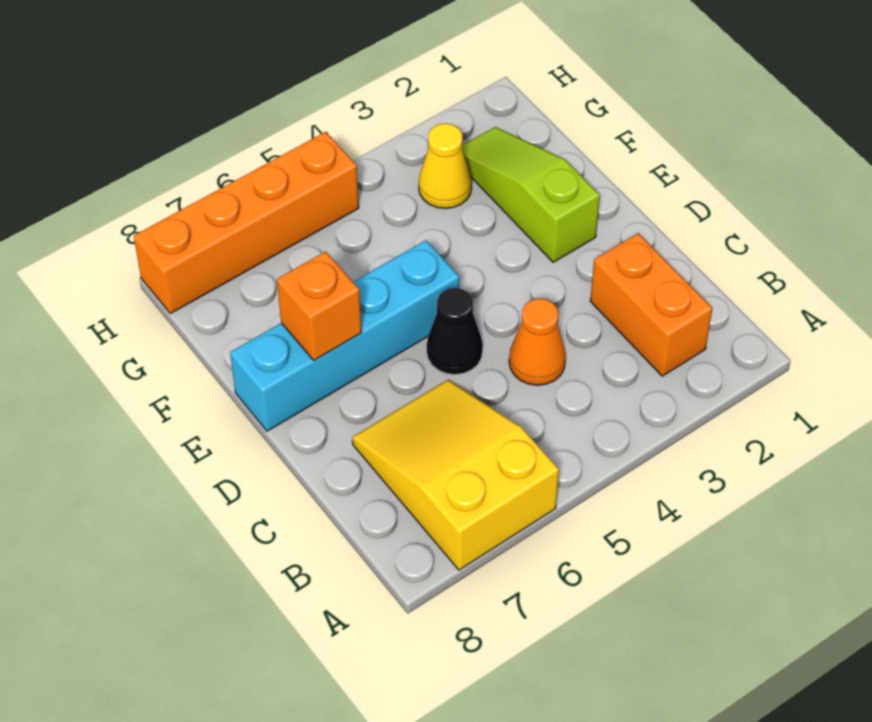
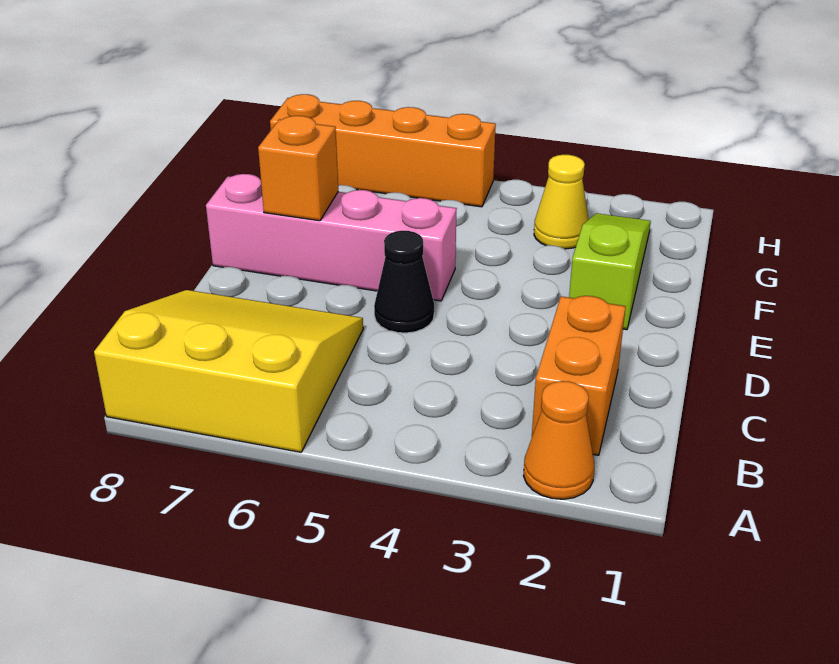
yellow slope A6:C7 level 1 top A -> yellow slope A6:C8 level 1 top A
orange cone C4 level 1 -> orange cone A2 level 1
cyan brick E5:E8 level 1 -> pink brick E5:E8 level 1

